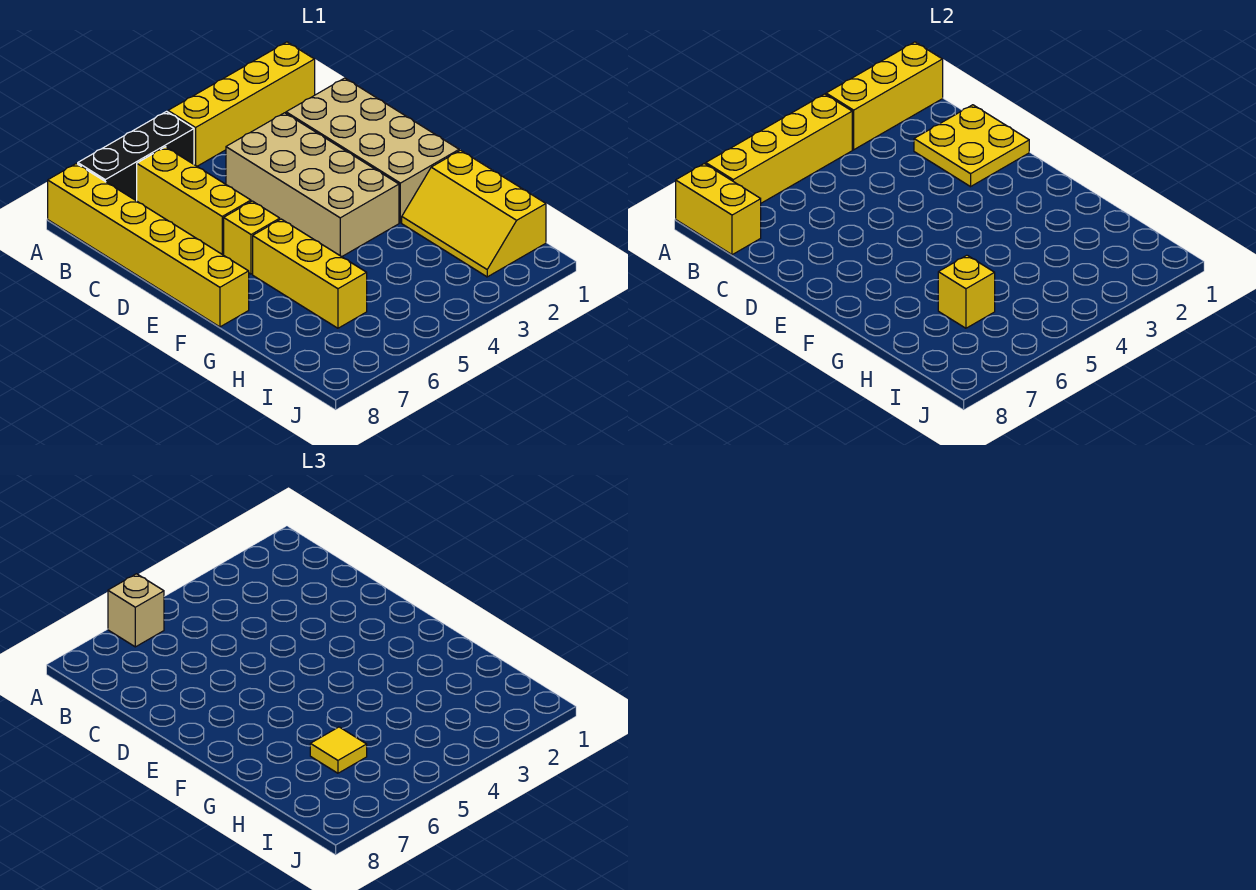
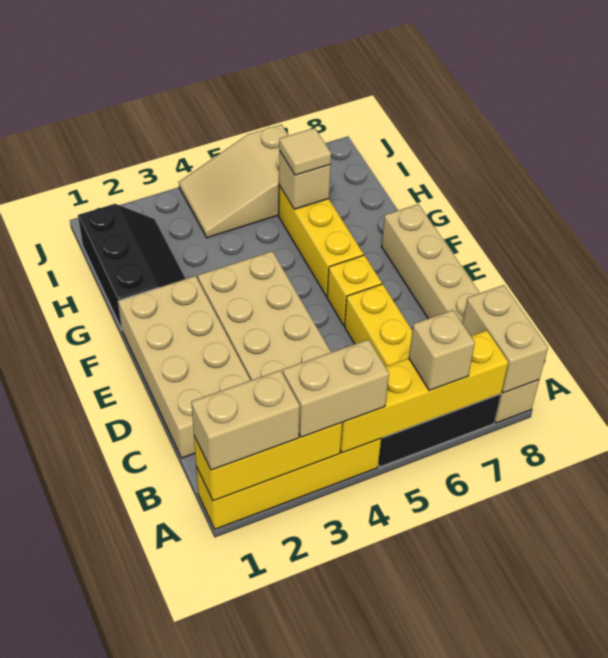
none -> tan brick A1:A2 level 3
none -> tan brick A3:A4 level 3
yellow brick A8:F8 level 1 -> tan brick A8:F8 level 1
yellow brick A8:B8 level 2 -> tan brick A8:B8 level 2
yellow plate C1:D2 level 2 -> none
yellow slope G1:I2 level 1 top 1 -> black slope G1:I2 level 1 top 1
yellow brick H6 level 2 -> tan brick H6 level 2
yellow tile H6 level 3 -> tan tile H6 level 3
none -> tan slope I4:J6 level 1 top 6

